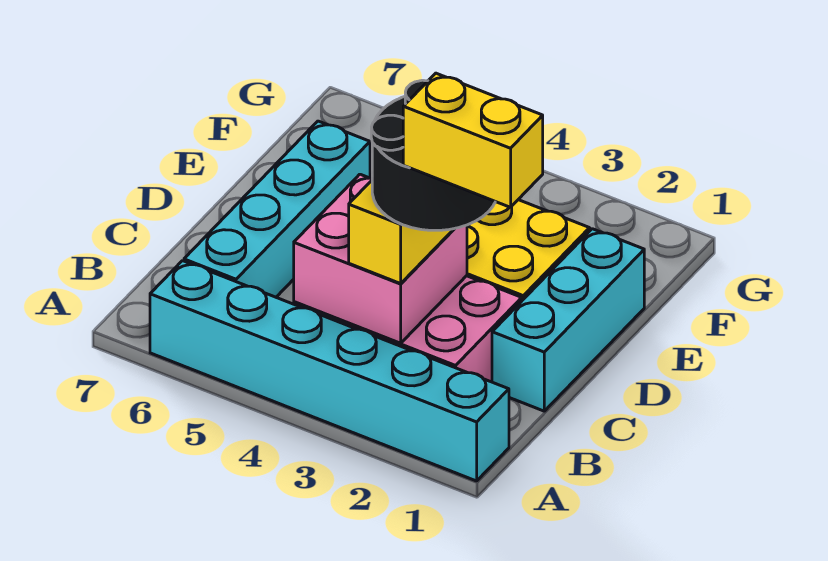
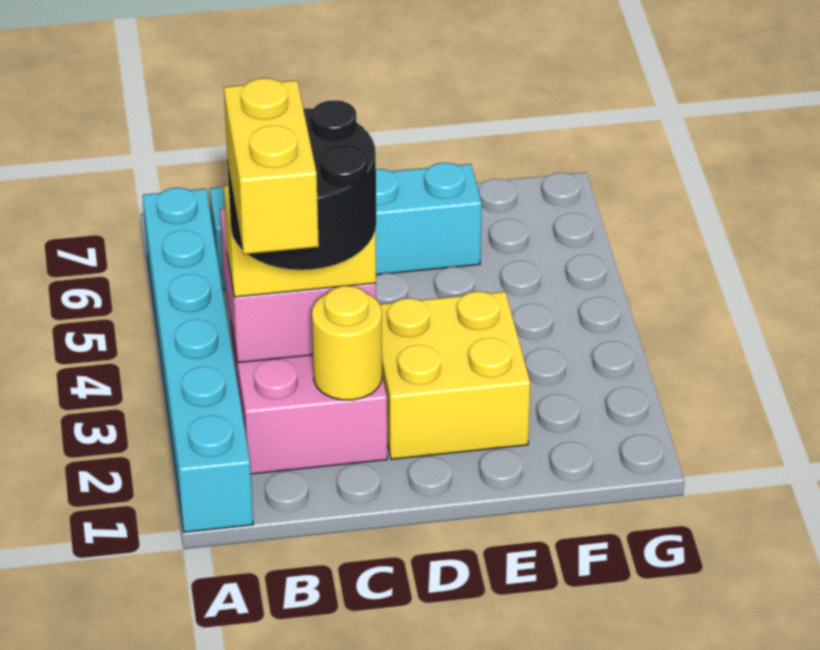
cyan brick C1:E1 level 1 -> none
none -> yellow round brick C2 level 2

